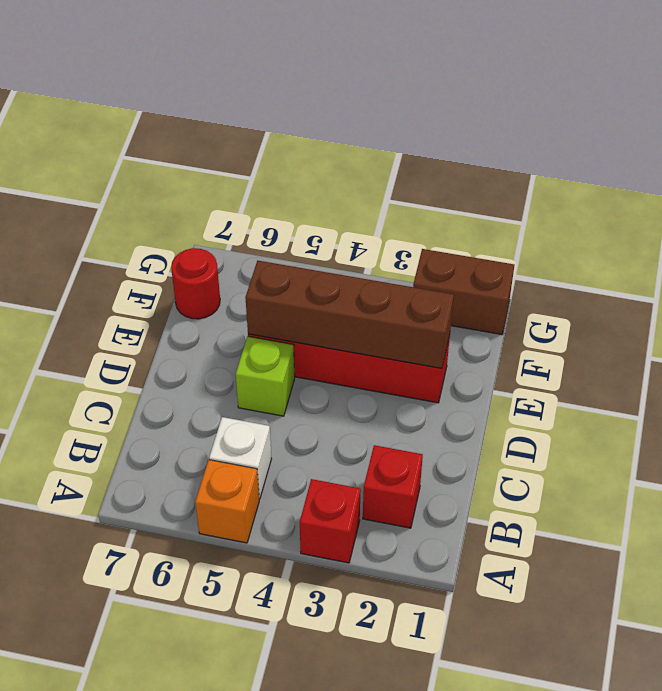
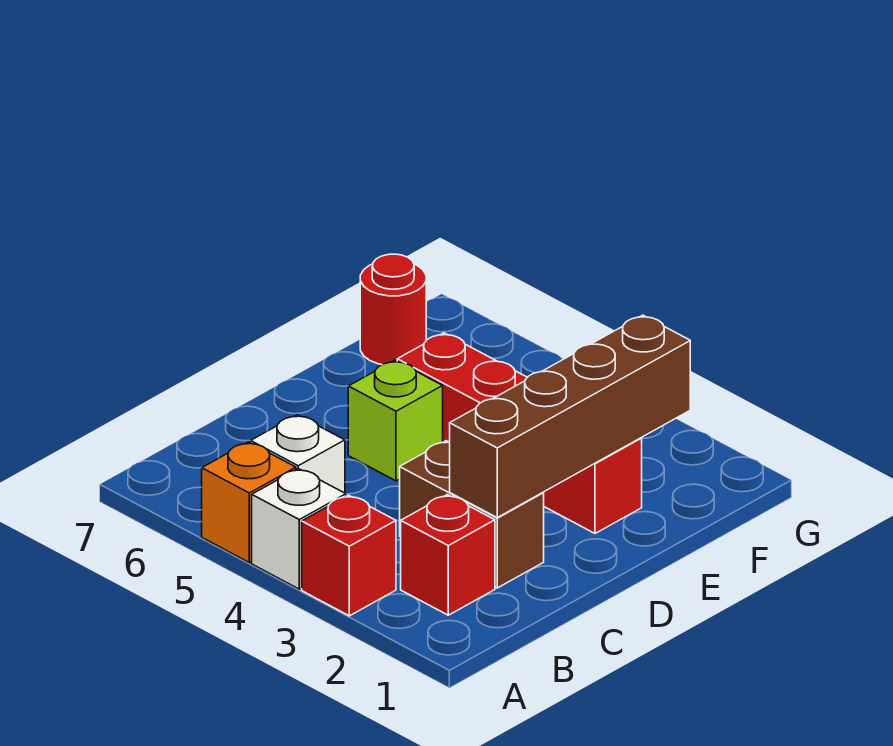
none -> white brick A4 level 1
brown brick E2:E5 level 2 -> brown brick C2:F2 level 2
brown brick G1:G2 level 1 -> brown brick C2:C3 level 1

